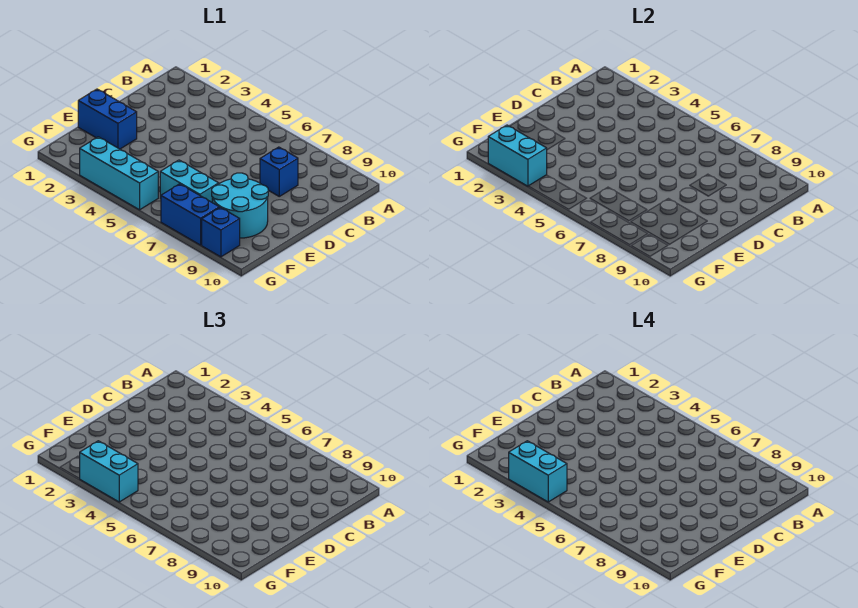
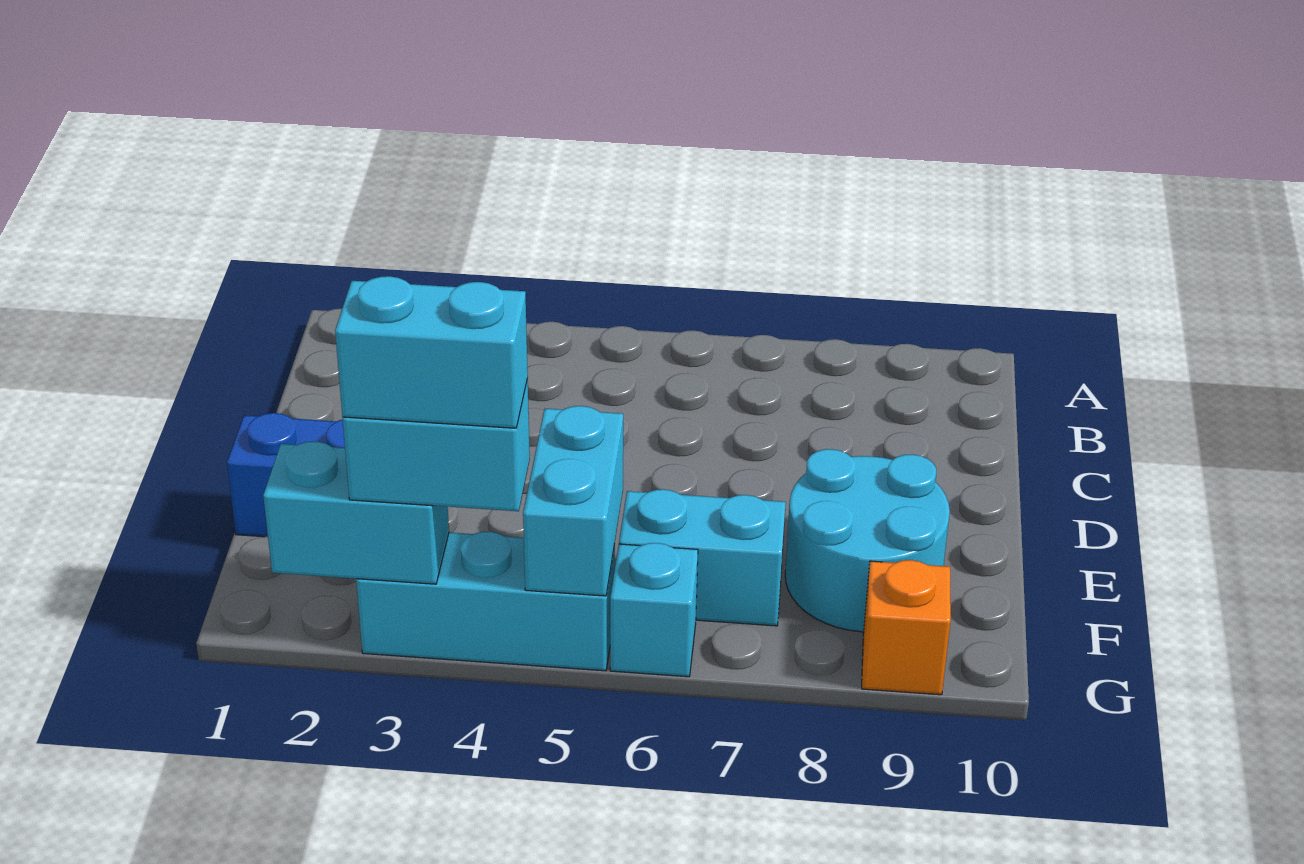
blue brick C8 level 1 -> none
none -> cyan brick F5:G5 level 2
none -> cyan brick G6 level 1
blue brick G7:G8 level 1 -> none
blue brick G9 level 1 -> orange brick G9 level 1

